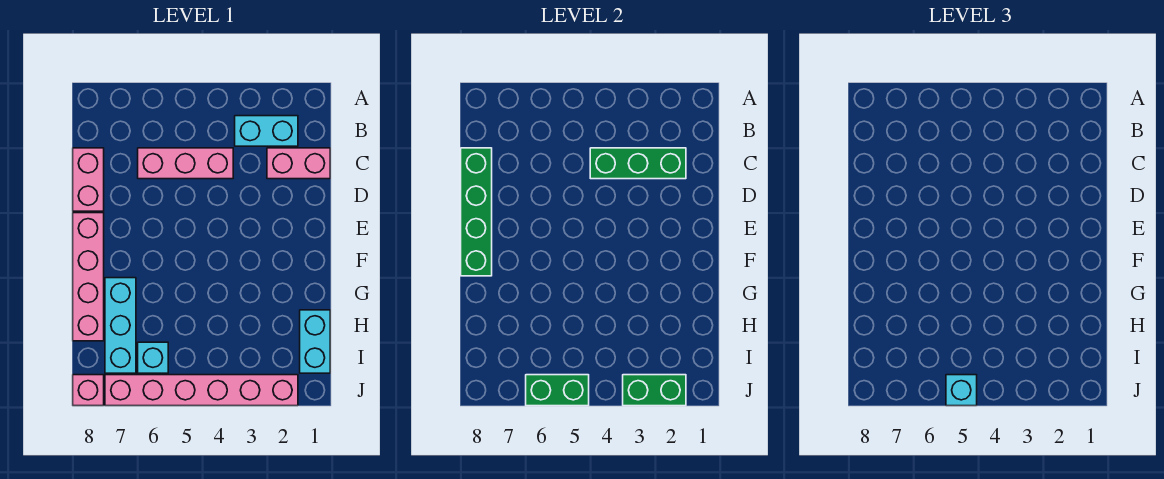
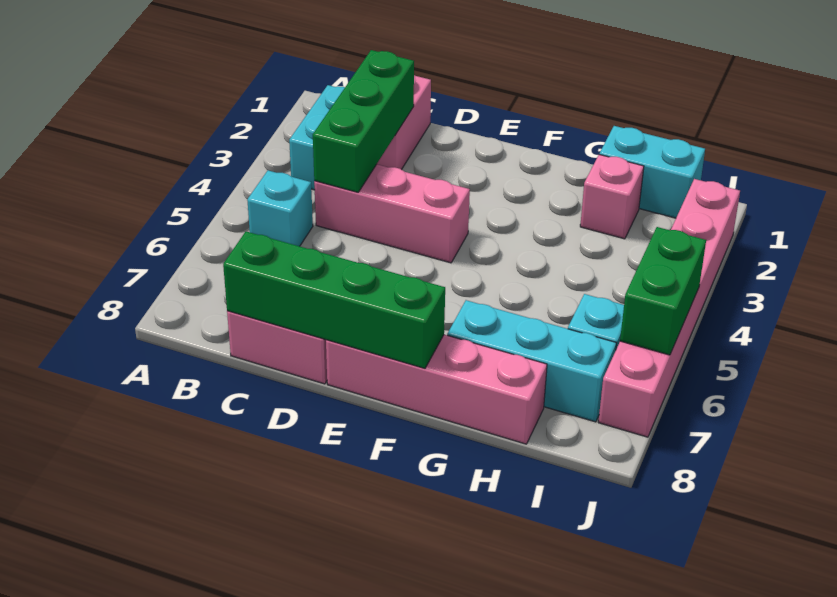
pink brick C4:C6 level 1 -> pink brick C4:E4 level 1
green brick J2:J3 level 2 -> none
cyan brick J5 level 3 -> cyan brick B5 level 1
pink brick J8 level 1 -> pink brick H2 level 1

